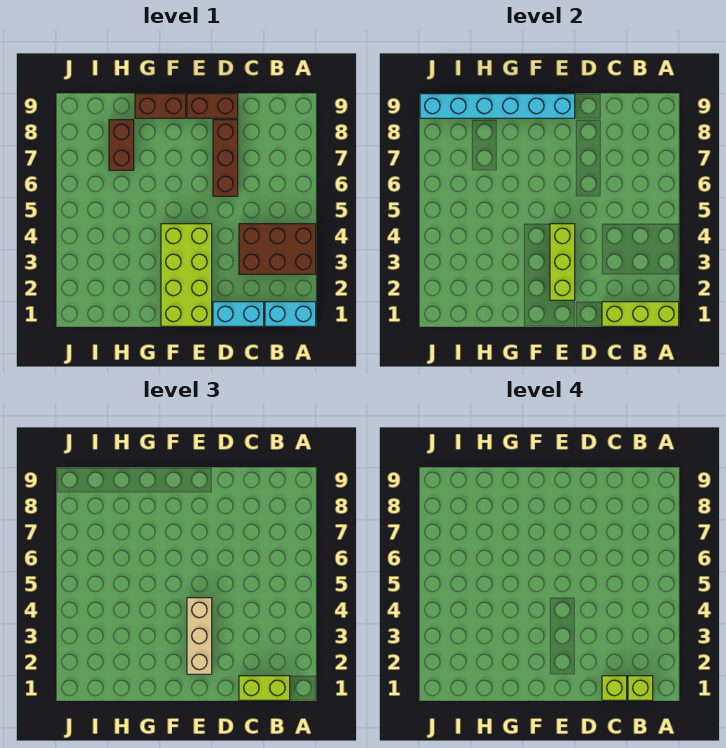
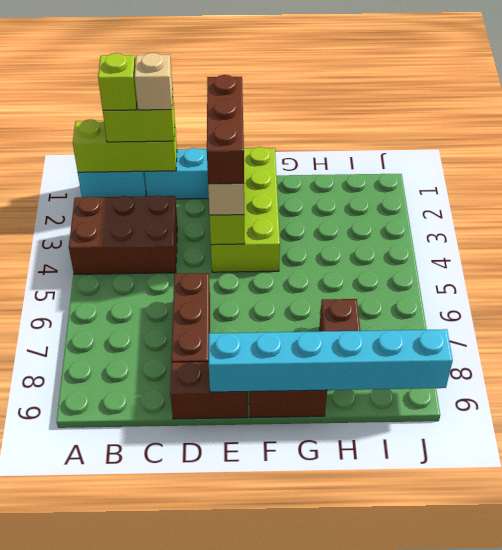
lime brick C1 level 4 -> tan brick C1 level 4
none -> brown brick E2:E4 level 4

